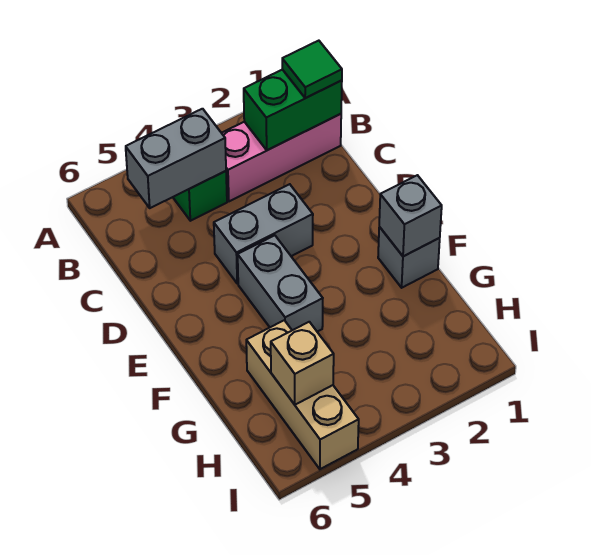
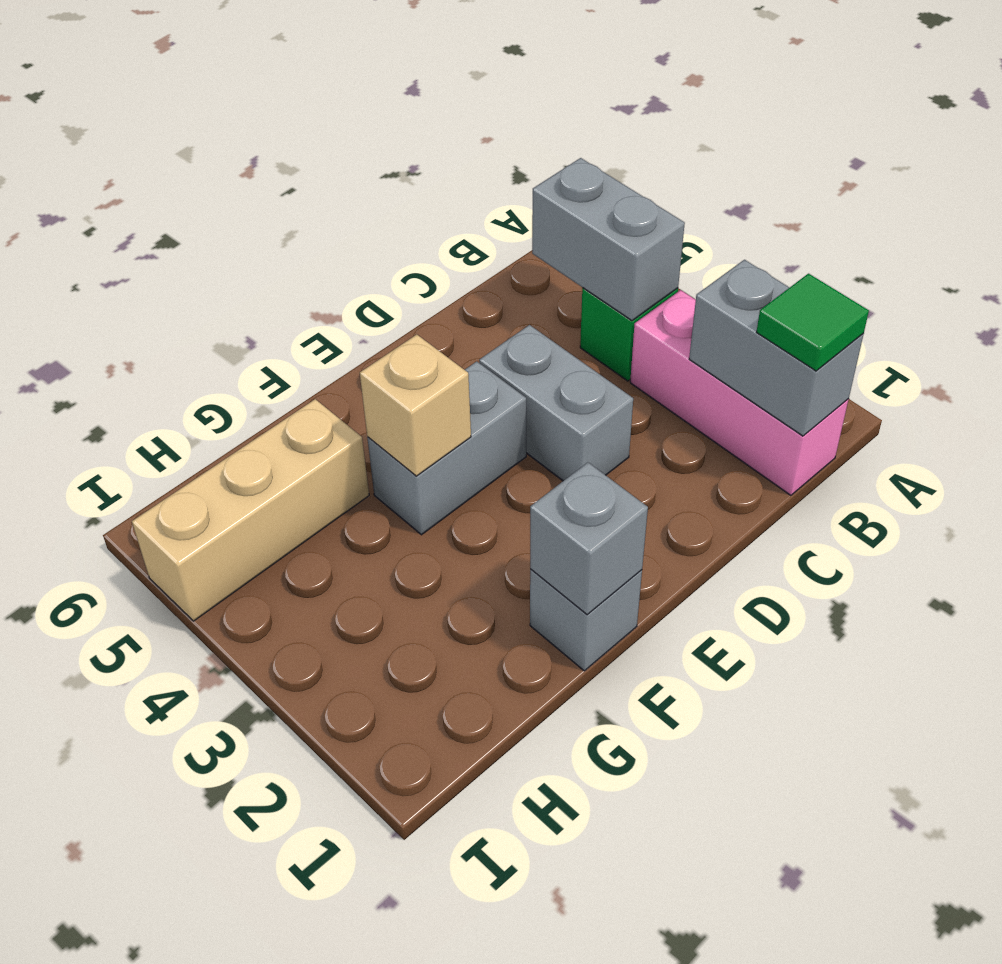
green brick B1:B2 level 2 -> grey brick B1:B2 level 2
tan brick H5 level 2 -> tan brick F4 level 2

